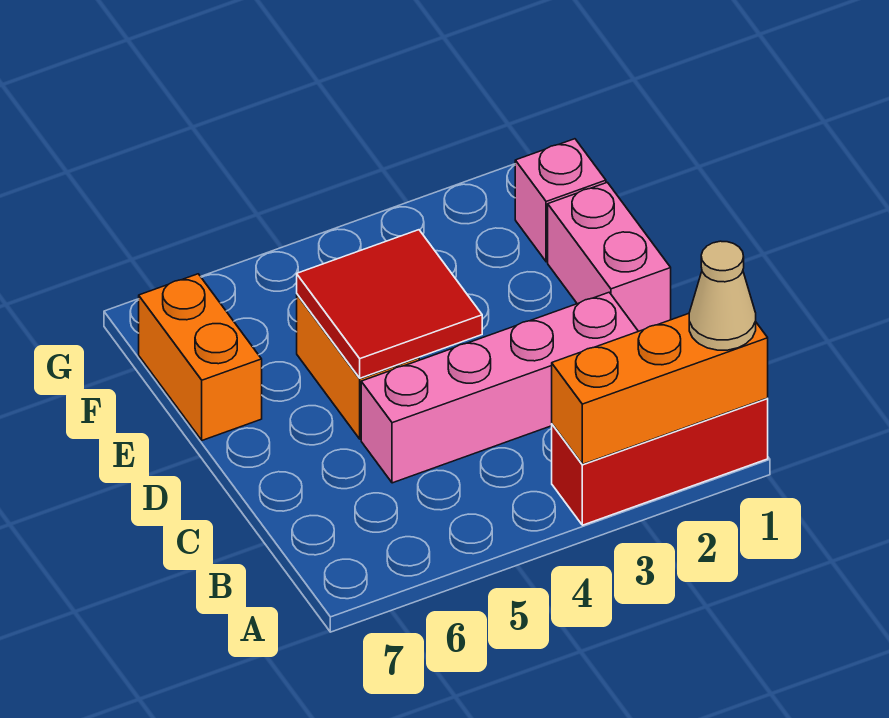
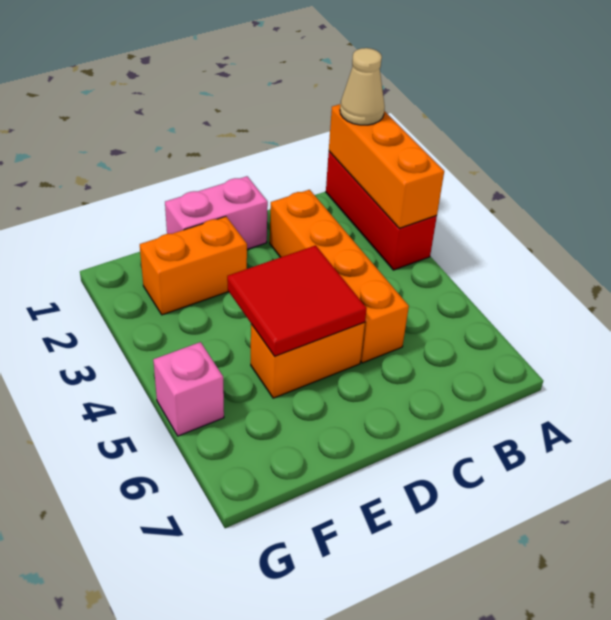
pink brick C2:C5 level 1 -> orange brick C2:C5 level 1
orange brick E7:F7 level 1 -> orange brick E2:F2 level 1
pink brick F1 level 1 -> pink brick G5 level 1

